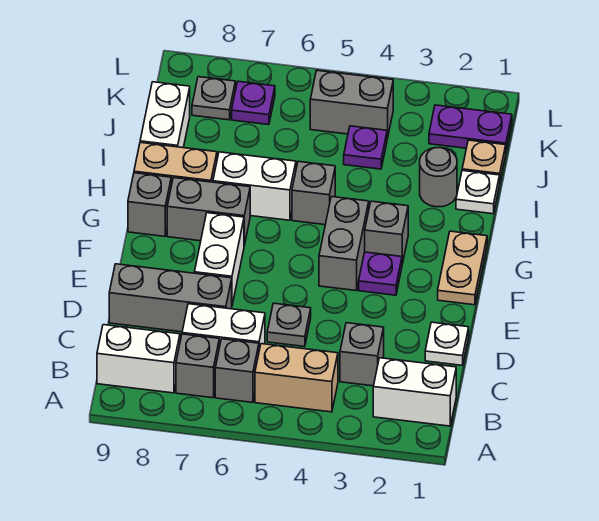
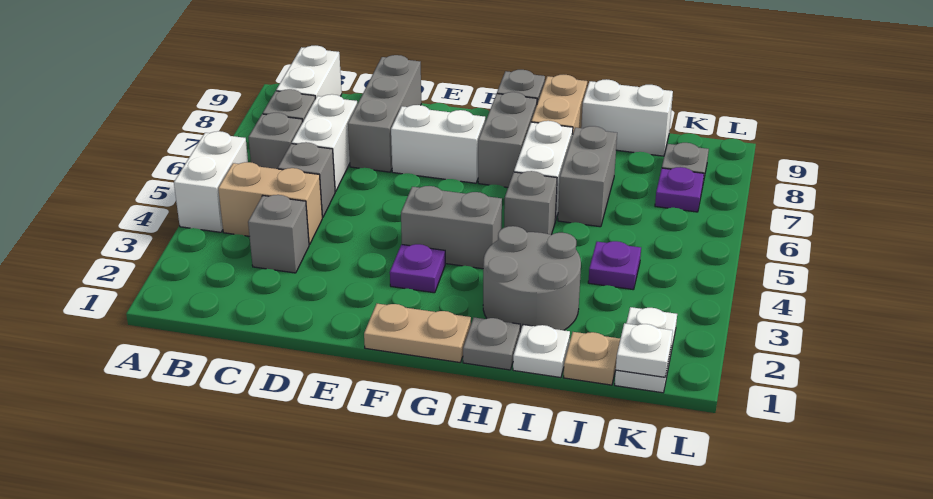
white brick B1:B2 level 1 -> white brick A4:A5 level 1
tan brick B4:B5 level 1 -> tan brick B4:C4 level 1
white plate D1 level 1 -> white plate K1 level 2
grey plate D5 level 1 -> grey plate H1 level 1
grey brick G3 level 1 -> grey brick C5 level 1
grey round brick I2 level 1 -> grey round brick H2:I3 level 1
purple plate K1:K2 level 1 -> white plate K1:K2 level 1
grey brick K4:K5 level 1 -> grey brick I6:I7 level 1

